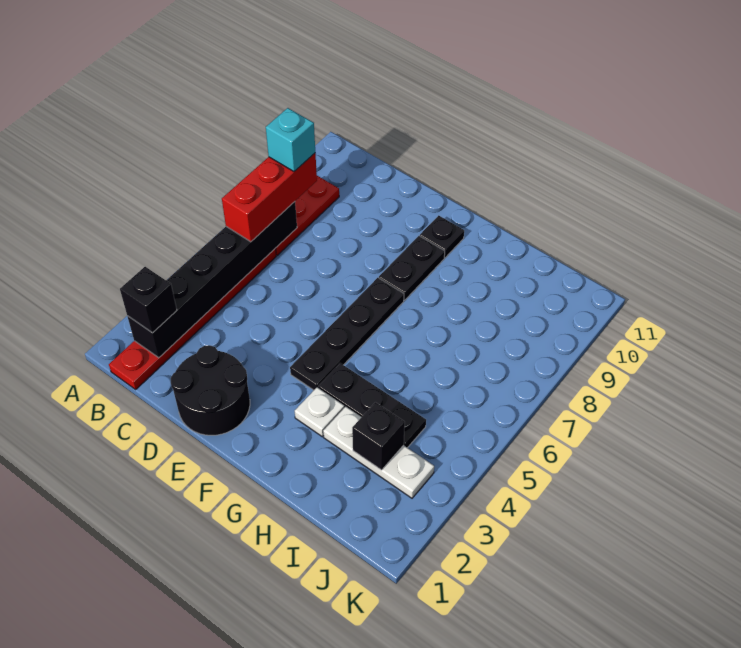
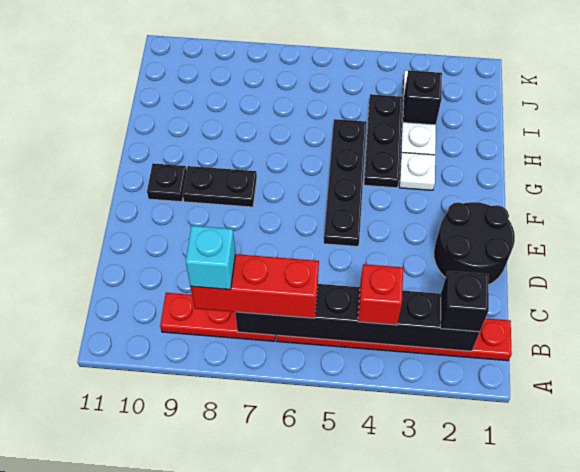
none -> red brick B4 level 3
black plate F4:F7 level 1 -> black plate E5:H5 level 1

